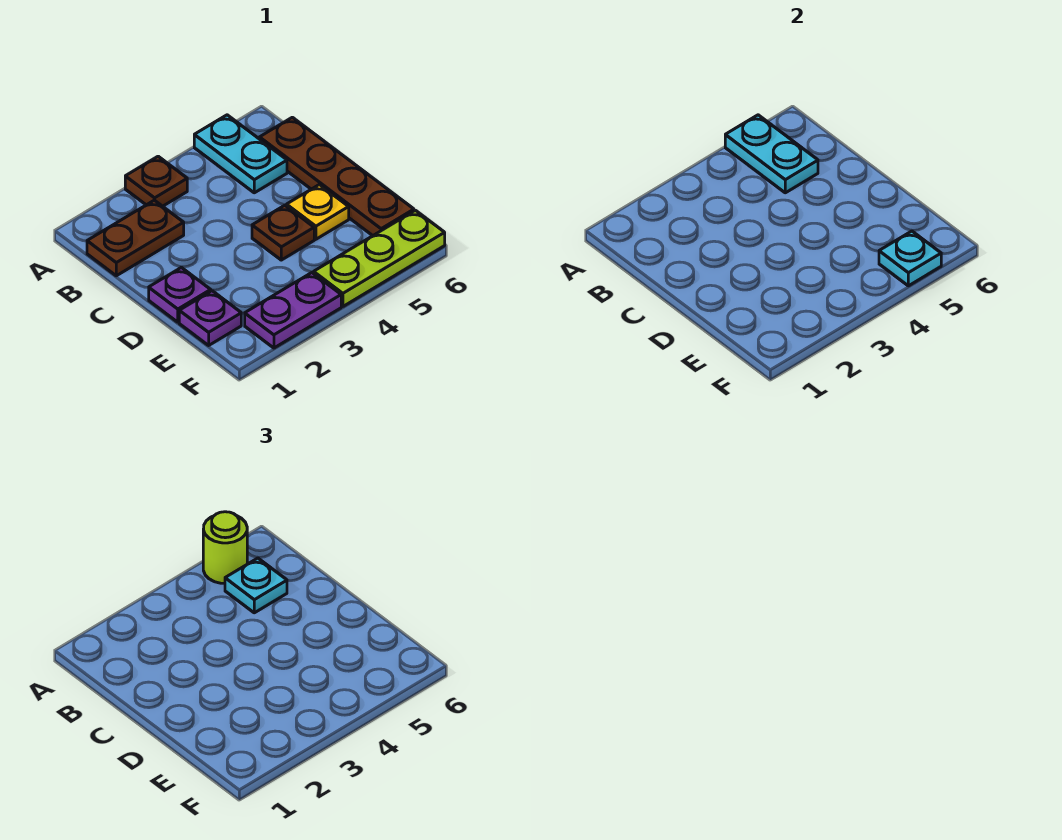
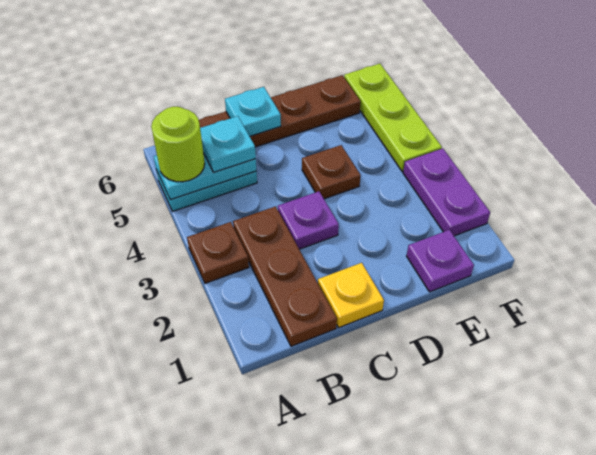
brown plate B1:B2 level 1 -> brown plate B1:B3 level 1
purple plate D1 level 1 -> purple plate C3 level 1
yellow plate D5 level 1 -> yellow plate C1 level 1
cyan plate F5 level 2 -> cyan plate C6 level 2

